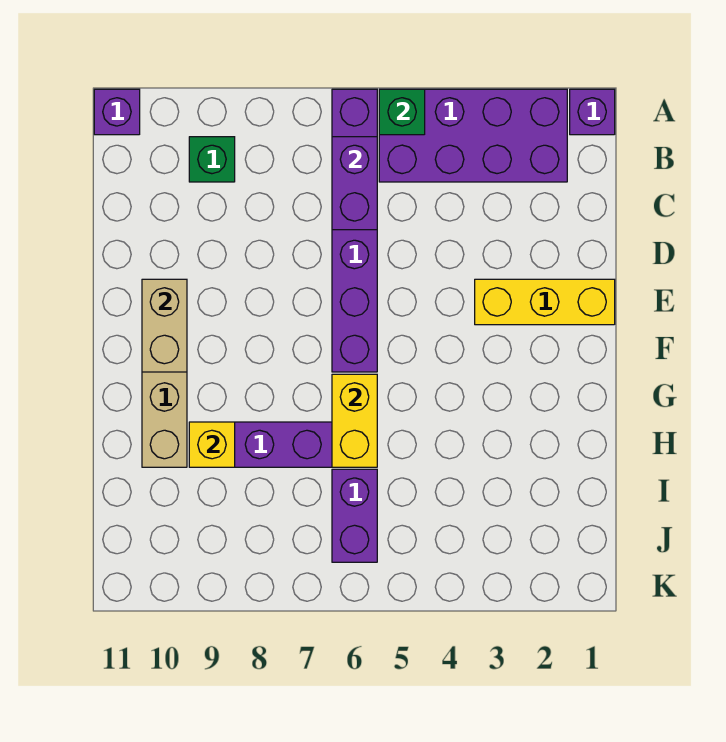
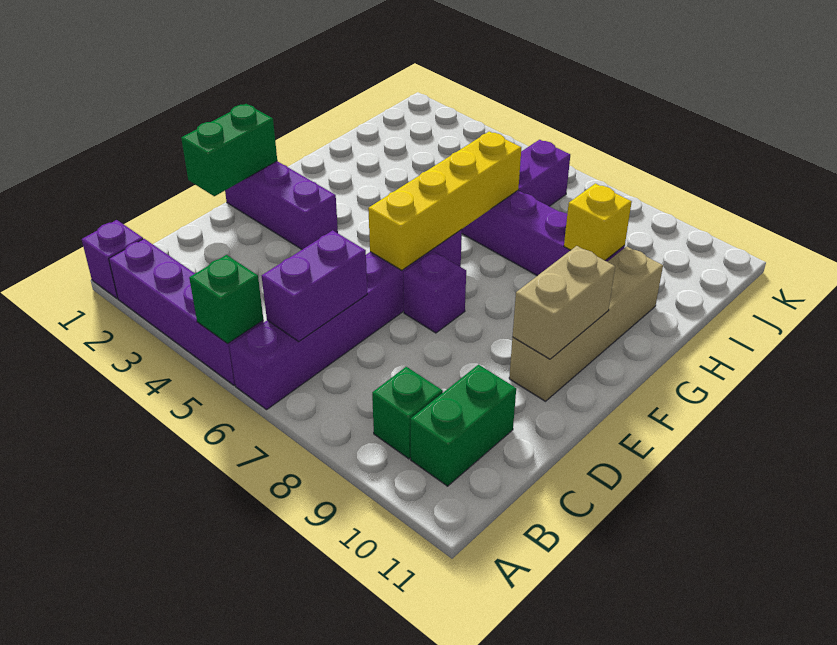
purple brick A2:B5 level 1 -> purple brick A2:A5 level 1
purple brick A11 level 1 -> purple brick E7 level 1
none -> green brick B10:C10 level 1
none -> green brick D1:E1 level 2
yellow brick E1:E3 level 1 -> purple brick E1:E3 level 1
yellow brick G6:H6 level 2 -> yellow brick E6:H6 level 2

